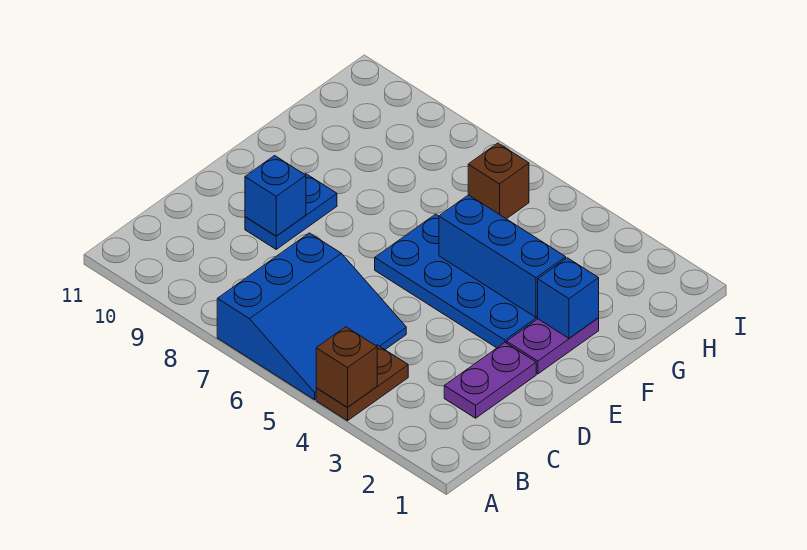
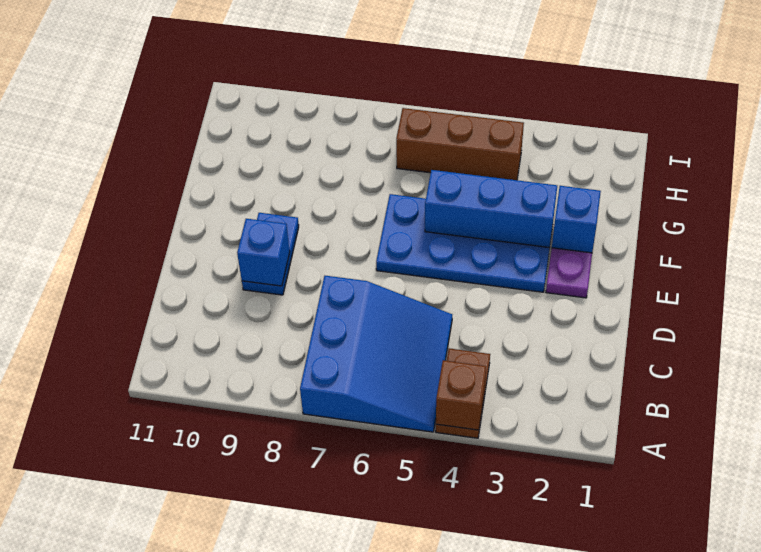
purple plate C2:D2 level 1 -> none
brown brick H6 level 1 -> brown brick H4:H6 level 1

